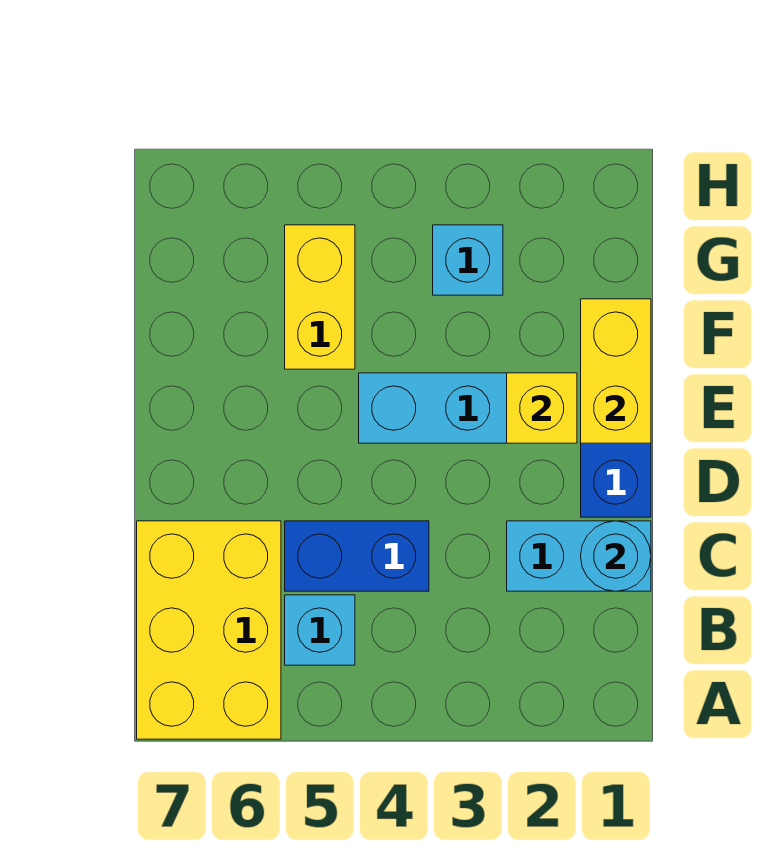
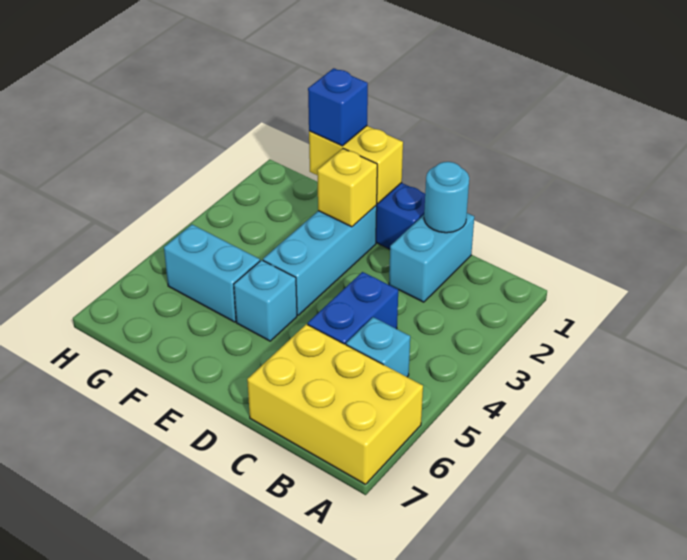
none -> blue brick F1 level 3
yellow brick F5:G5 level 1 -> cyan brick F5:G5 level 1
cyan brick G3 level 1 -> cyan brick E5 level 1

